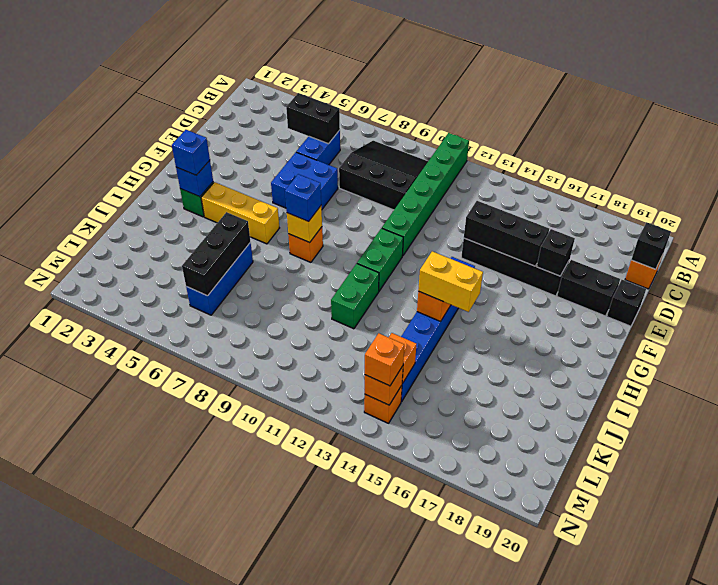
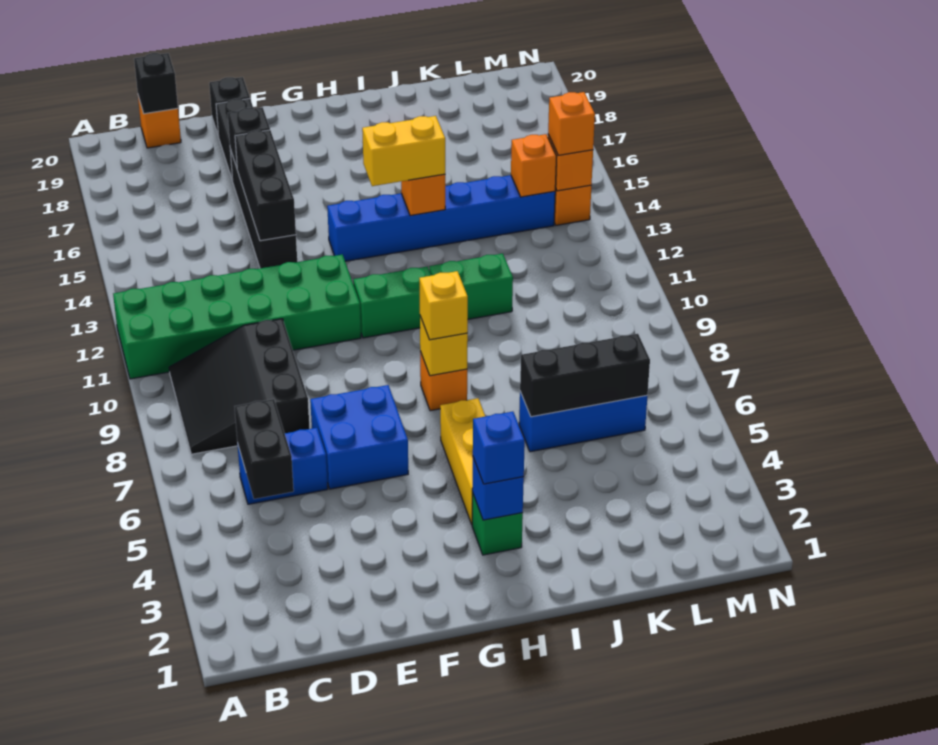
green brick A11:F11 level 1 -> green brick A11:F12 level 1
blue brick H8 level 3 -> yellow brick H8 level 3
yellow brick I14:I15 level 3 -> yellow brick H14:I14 level 3

